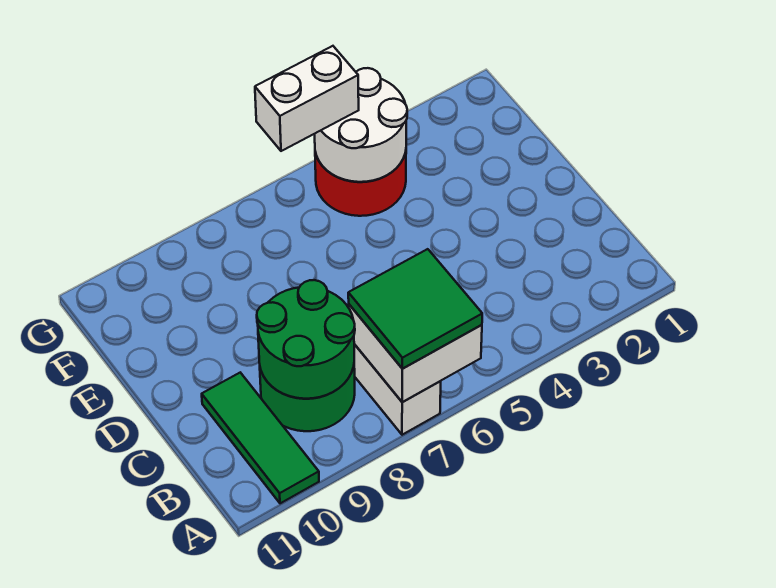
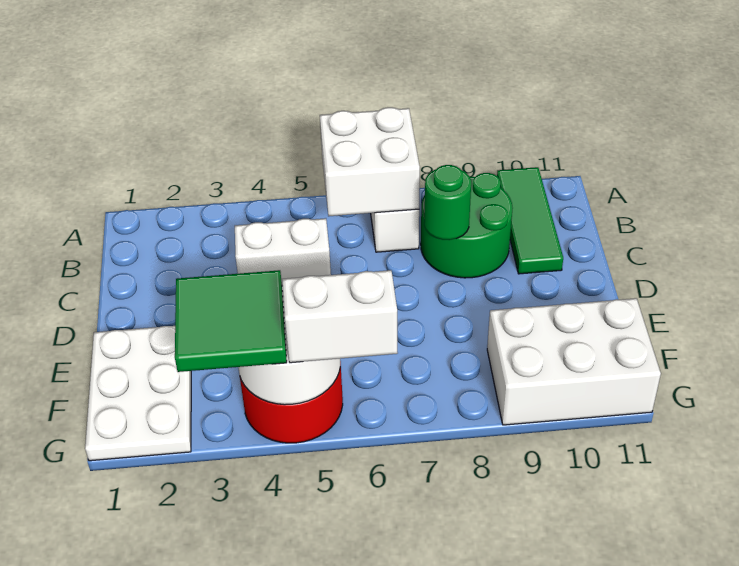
green tile A6:B7 level 3 -> green tile F3:G4 level 3
green round brick B8:C9 level 2 -> green round brick C8 level 2
none -> white brick C4:C5 level 1
none -> white plate E1:G2 level 1
none -> white brick F9:G11 level 1

